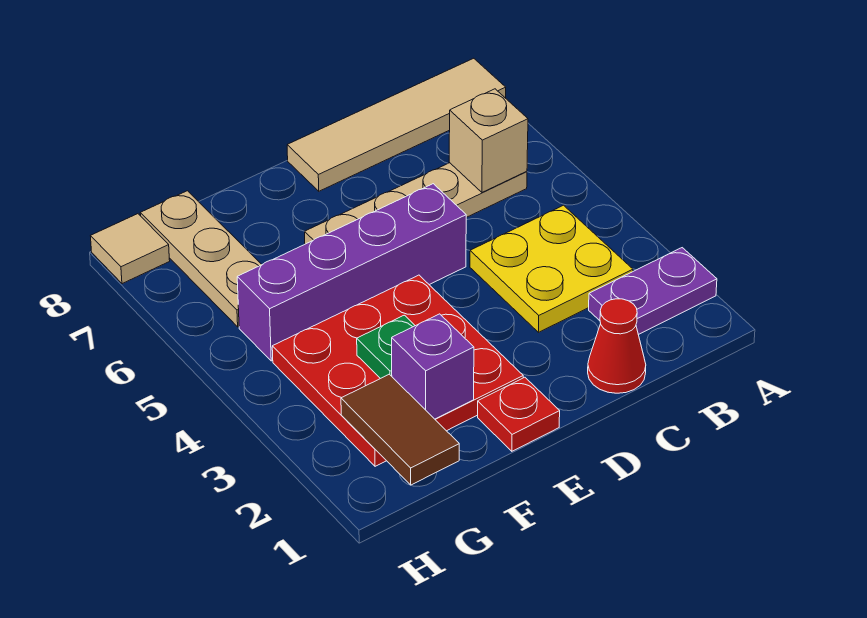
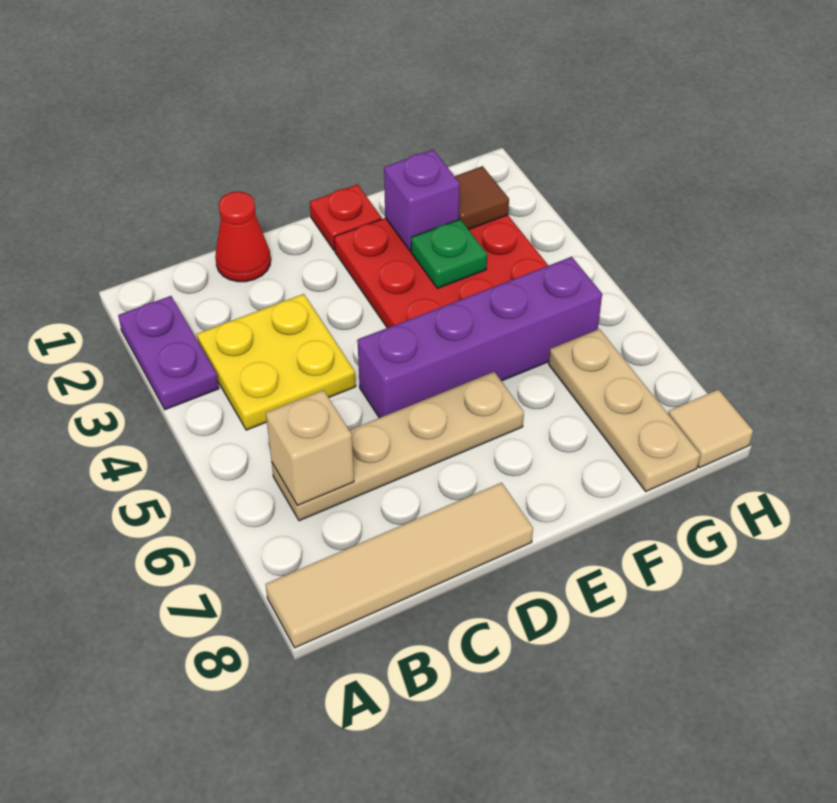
purple plate A2:B2 level 1 -> purple plate A2:A3 level 1
brown tile G1:G2 level 2 -> brown tile G2 level 2

